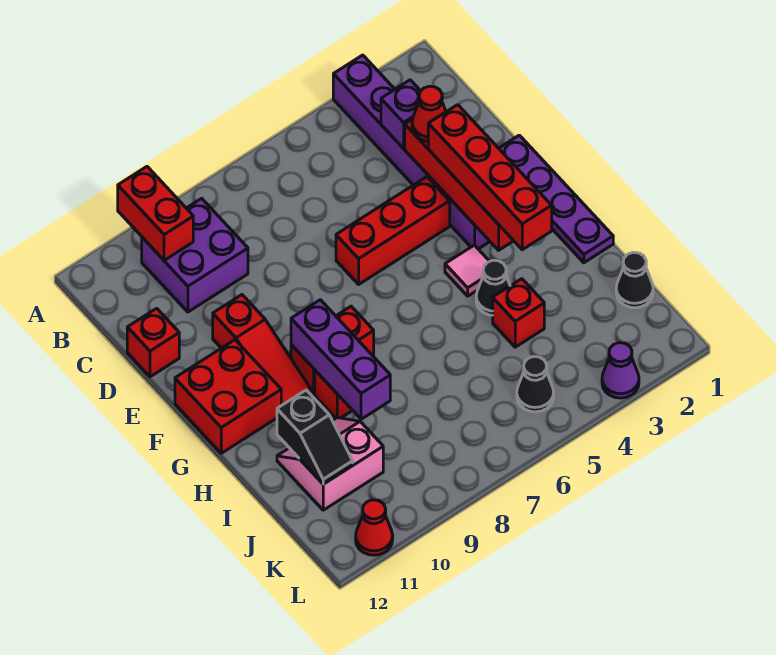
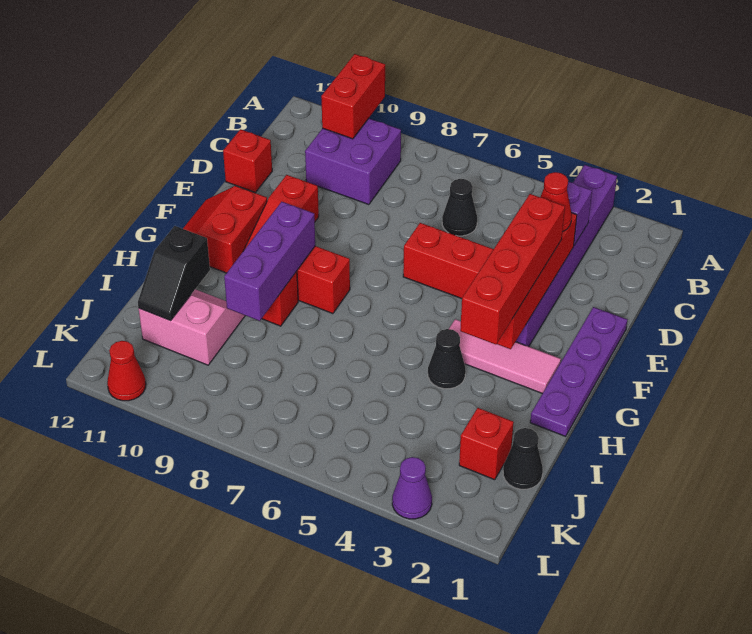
red brick F11:G12 level 1 -> red slope F11:G12 level 1 top 11
pink tile G4 level 1 -> pink tile G2:G4 level 1
red brick I4 level 1 -> red brick J2 level 1
black cone K5 level 1 -> black cone C6 level 1

